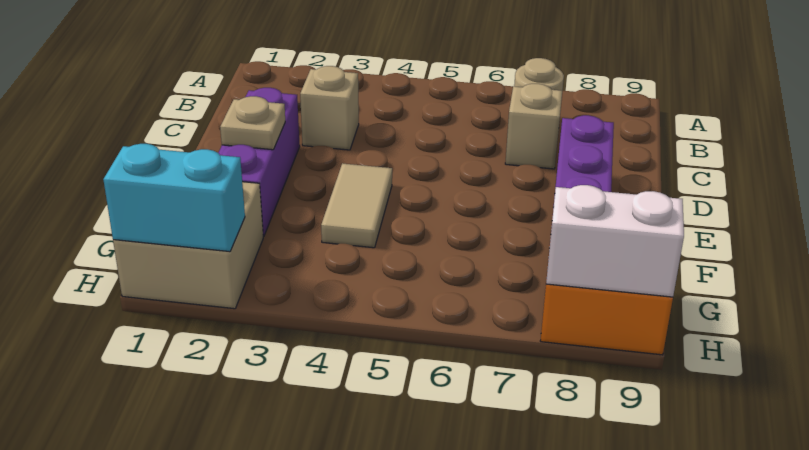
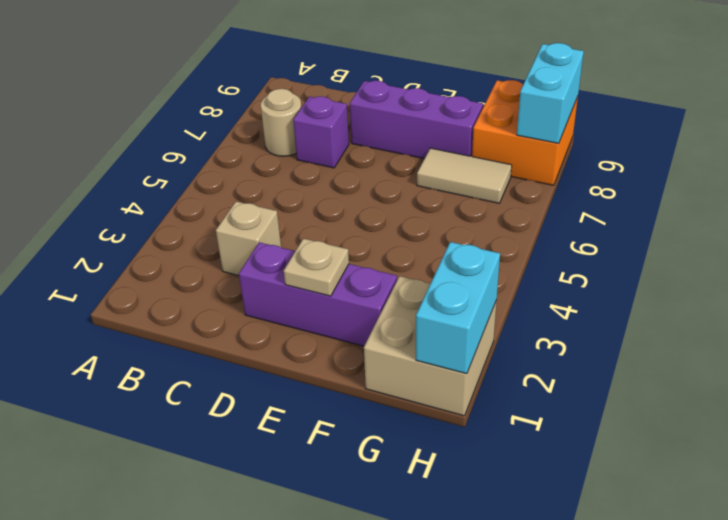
tan brick C7 level 1 -> purple brick C7 level 1
tan tile E4:F4 level 1 -> tan tile F7:G7 level 1
white brick H8:H9 level 2 -> cyan brick H8:H9 level 2

